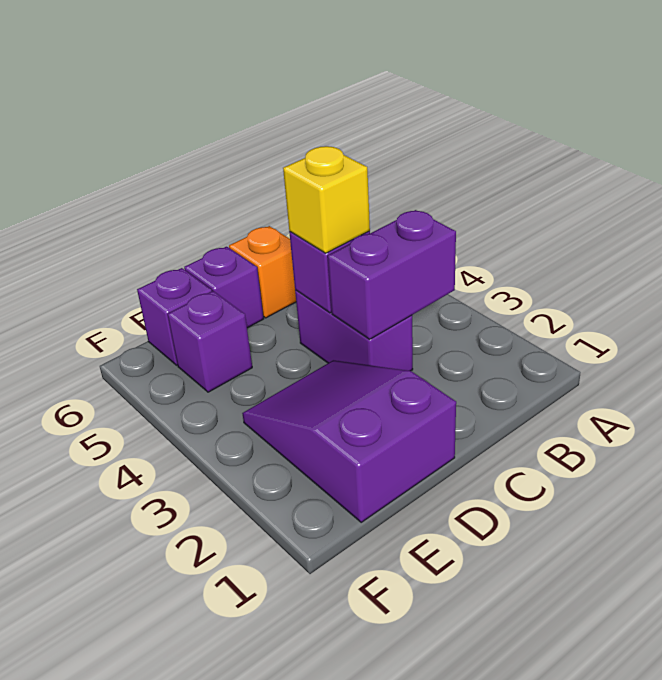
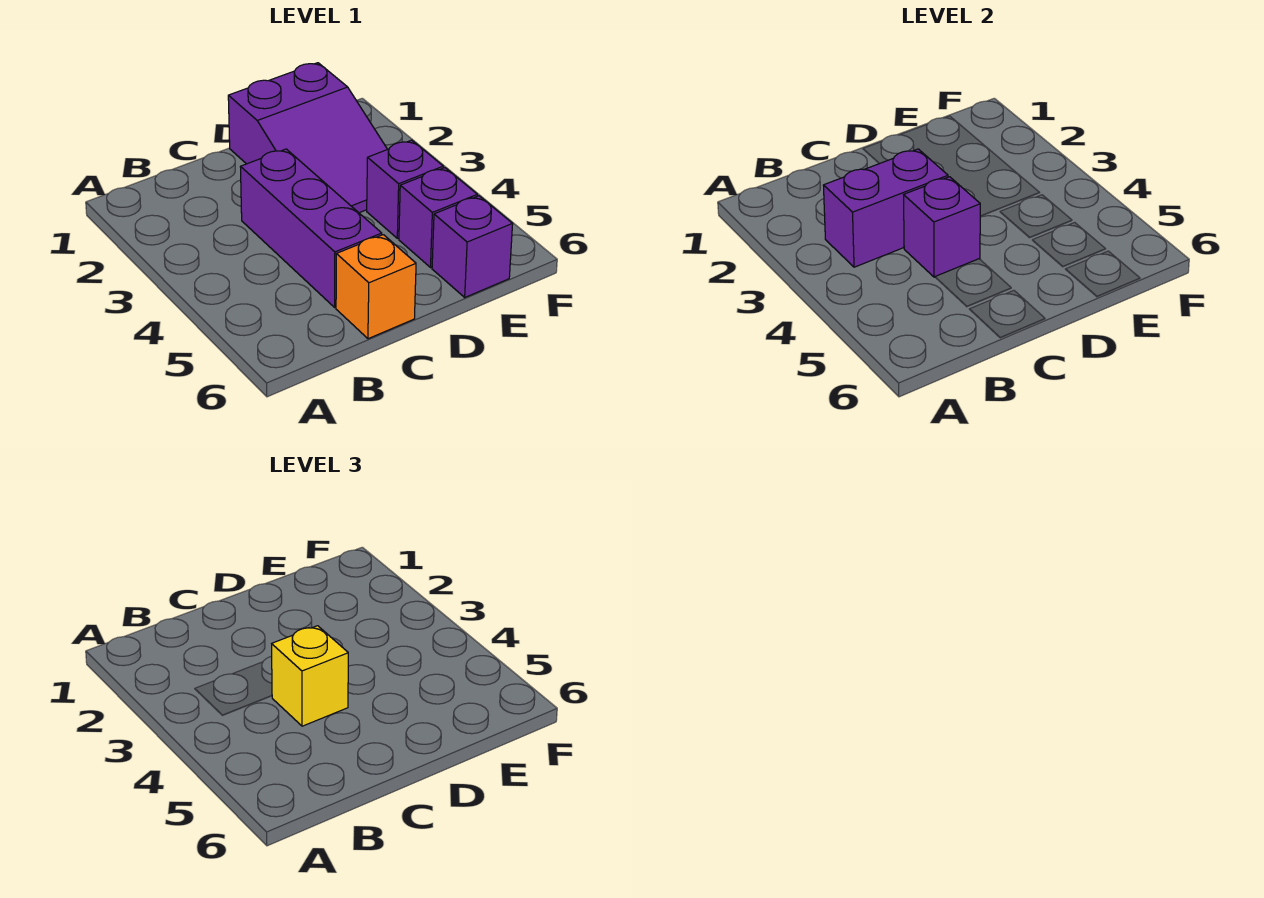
purple brick C3:C4 level 1 -> purple brick C3:C5 level 1
purple brick D6 level 1 -> purple brick E4 level 1

